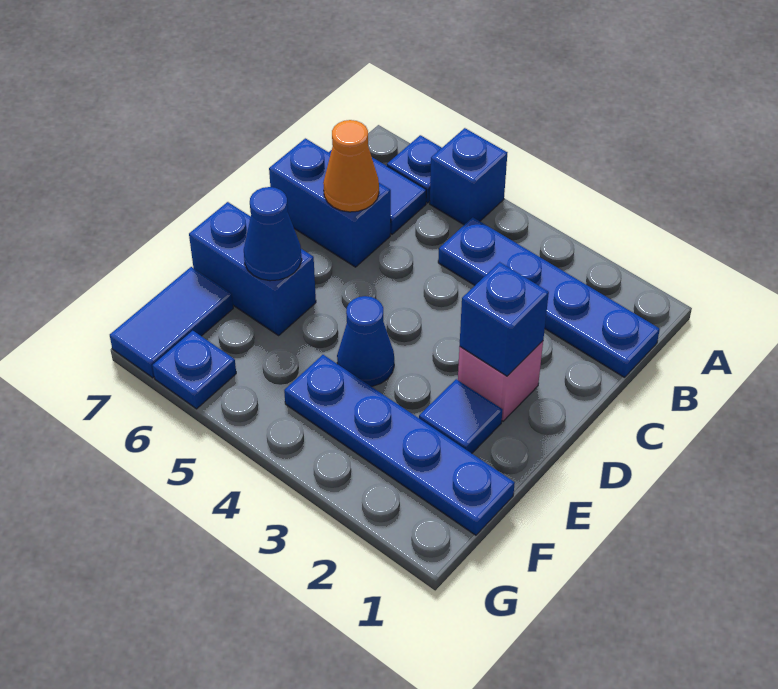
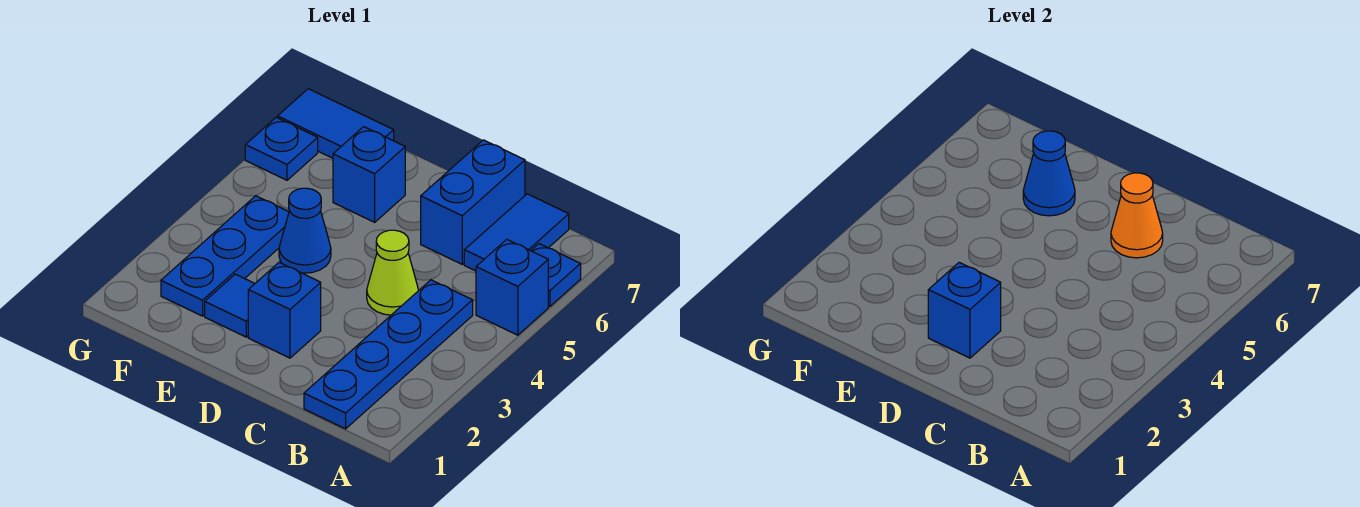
none -> lime cone C4 level 1
pink brick D2 level 1 -> blue brick D2 level 1
blue brick E6:E7 level 1 -> blue brick E6 level 1
blue plate F1:F4 level 1 -> blue plate F2:F4 level 1

